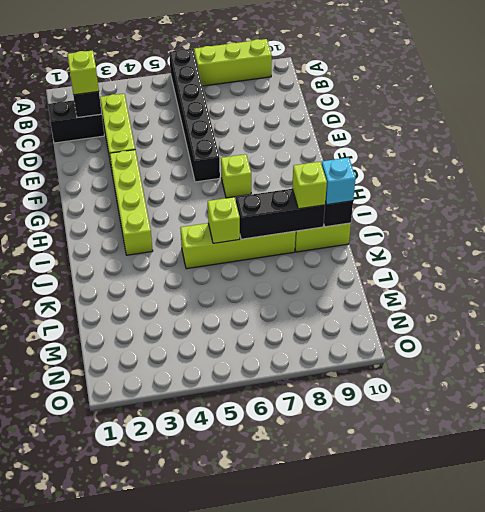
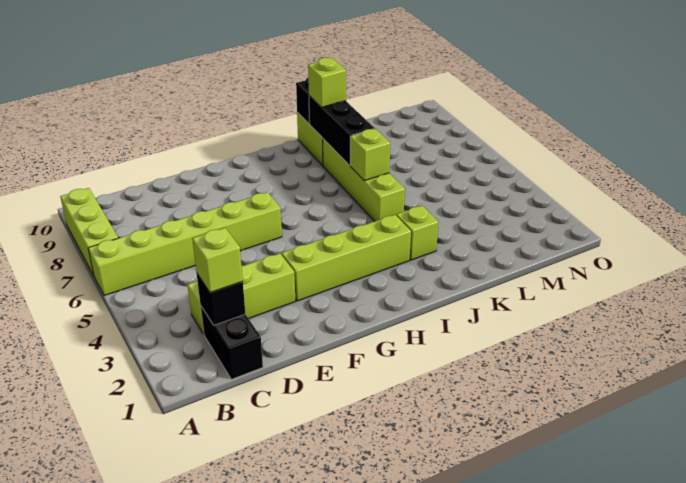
black brick A6:F6 level 1 -> lime brick A6:F6 level 1
lime brick G7 level 1 -> lime brick J3 level 1
cyan brick J10 level 3 -> none

